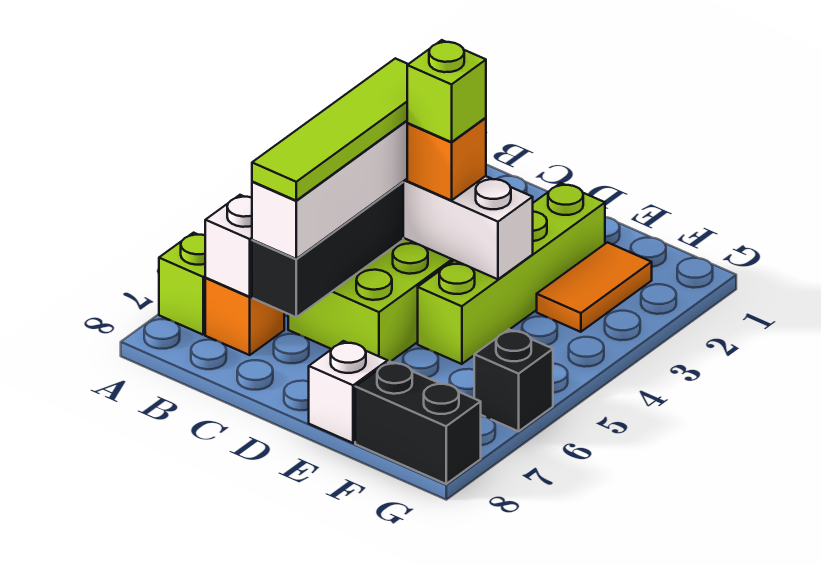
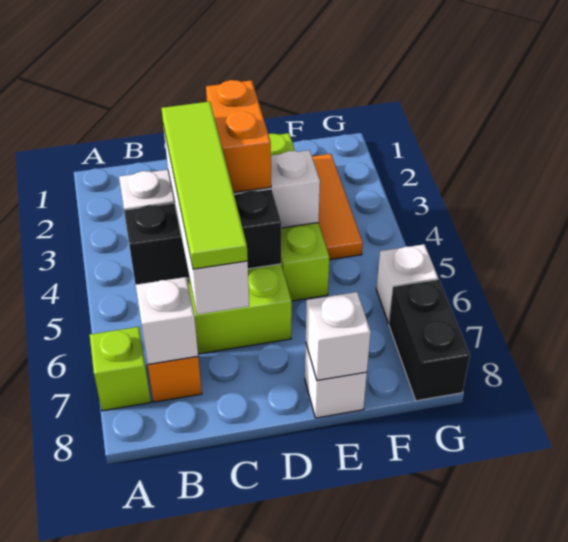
black brick C5:C7 level 2 -> black brick B5:D5 level 2
orange brick D4 level 3 -> orange brick D3:D4 level 3
lime brick D4 level 4 -> none
none -> white brick E8 level 2
orange tile F2:F3 level 1 -> orange tile F2:F4 level 1
black brick F8:G8 level 1 -> black brick G7:G8 level 1
black brick G6 level 1 -> white brick G6 level 1

